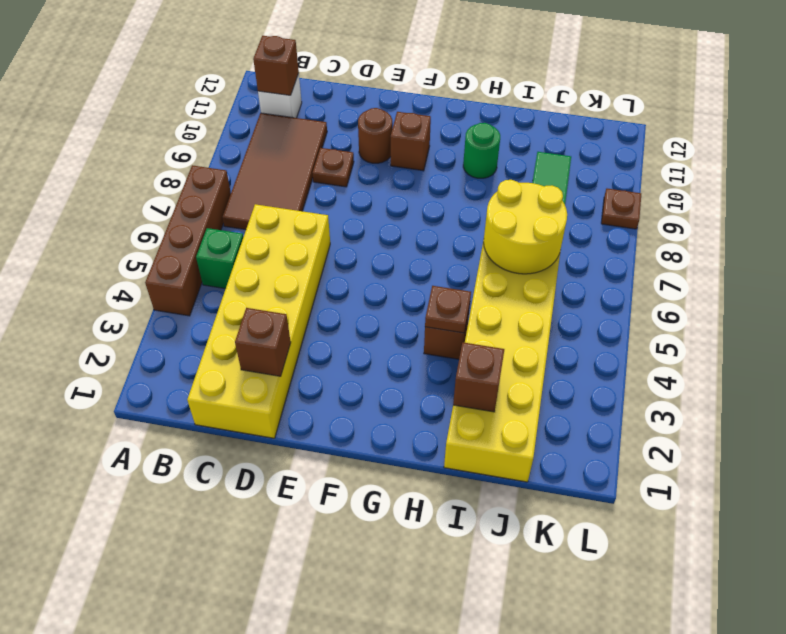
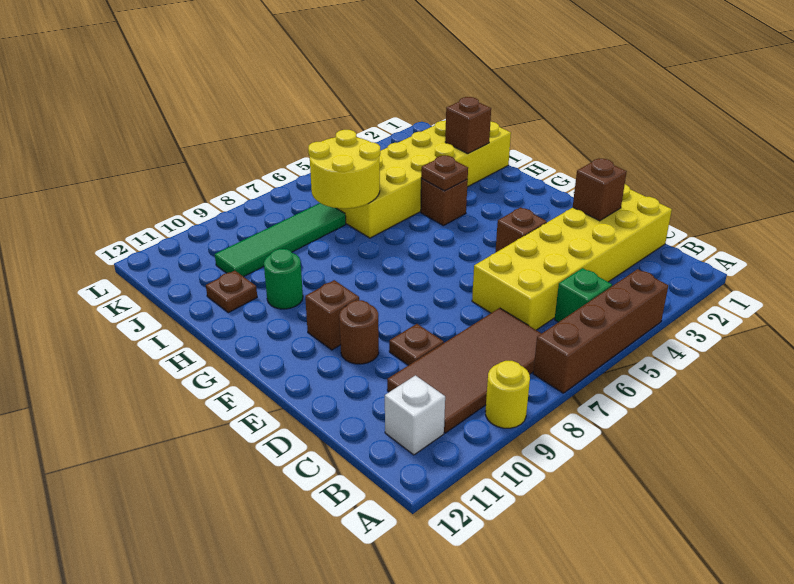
none -> yellow round brick A9 level 1
brown brick B11 level 2 -> brown brick E4 level 1
brown plate L9 level 1 -> brown plate I11 level 1

